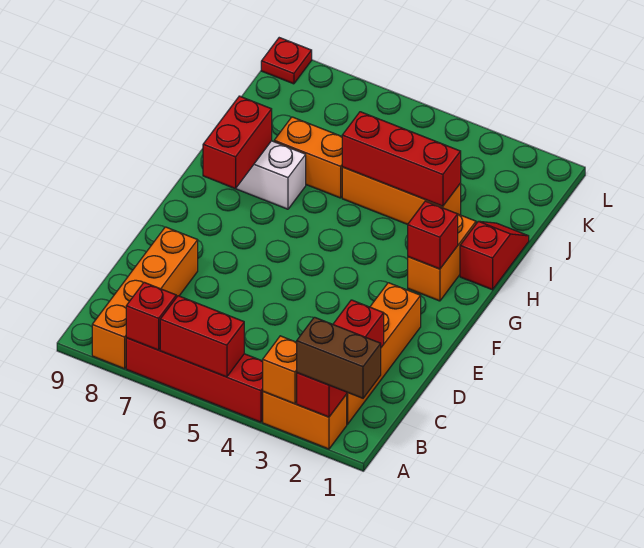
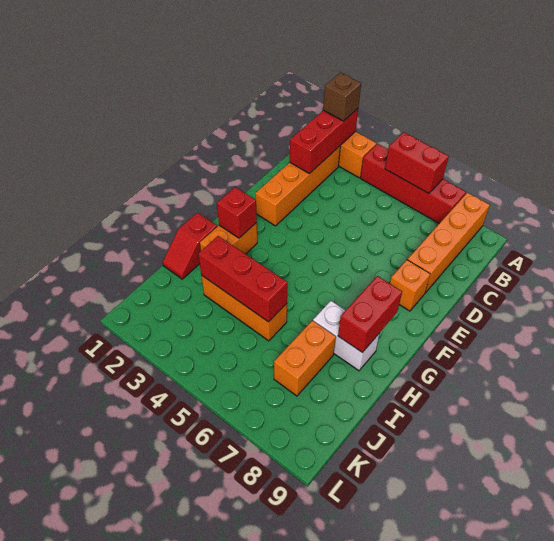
brown brick A1:A2 level 3 -> brown brick A2 level 3
orange brick A3 level 2 -> orange brick E8 level 1
red brick A7 level 2 -> none
orange brick I6:I7 level 1 -> orange brick I7:J7 level 1
red plate L9 level 1 -> none

